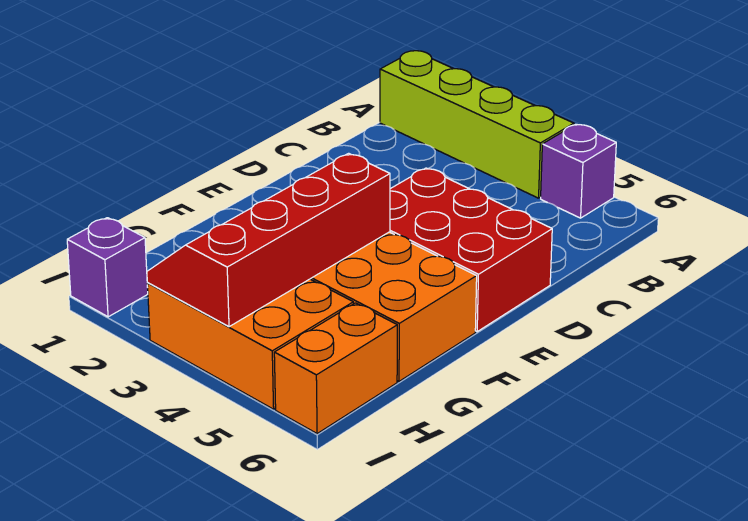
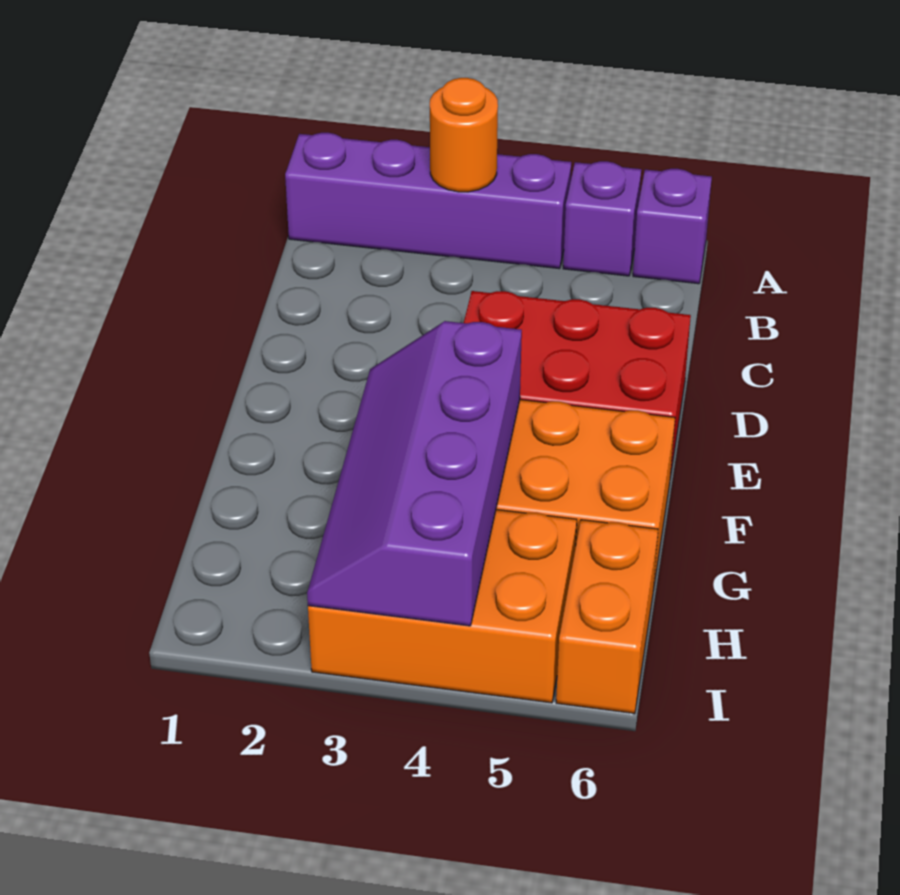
lime brick A1:A4 level 1 -> purple brick A1:A4 level 1
none -> orange round brick A3 level 2
red slope F3:I4 level 2 top 4 -> purple slope F3:I4 level 2 top 4
purple brick I1 level 1 -> purple brick A6 level 1

